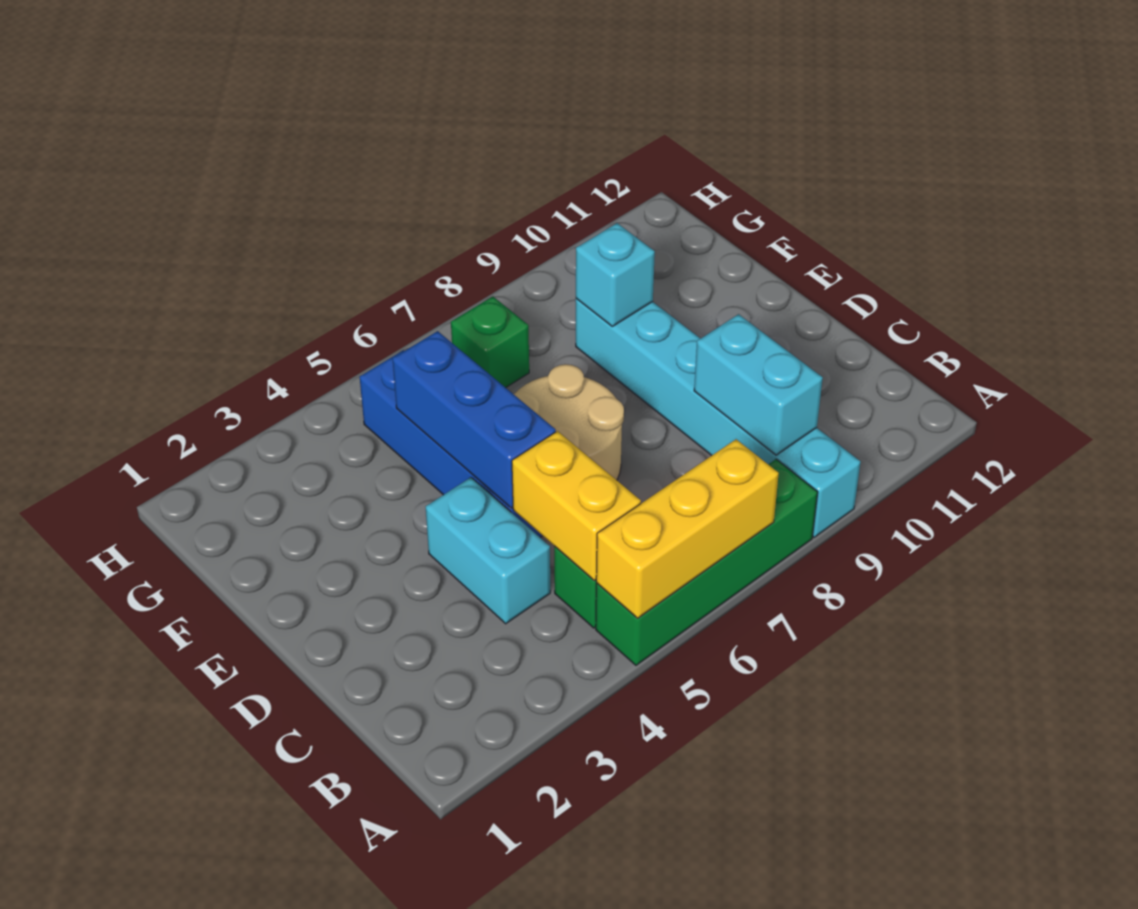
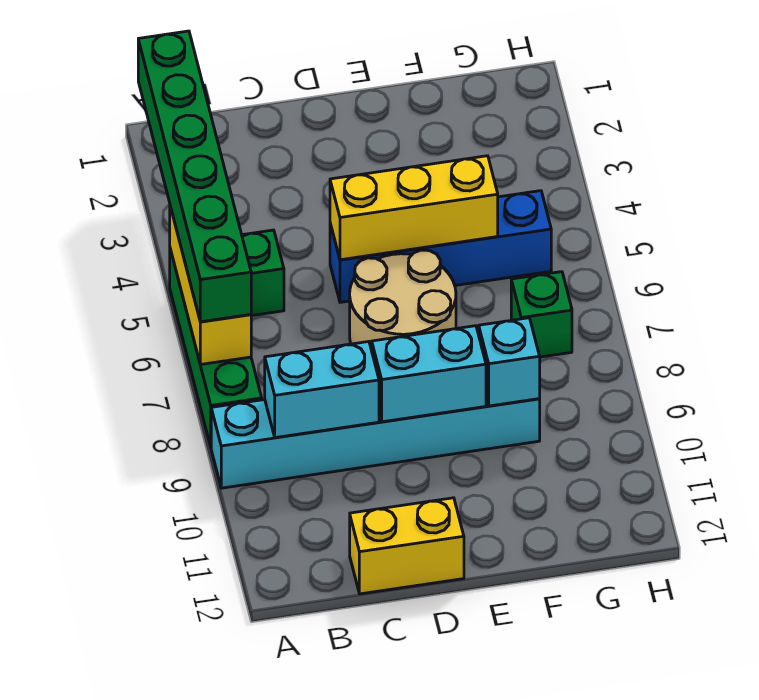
none -> green brick A2:A7 level 3
yellow brick B5:C5 level 2 -> yellow brick C12:D12 level 1
cyan brick C4:D4 level 1 -> cyan brick D9:E9 level 2
blue brick D5:F5 level 2 -> yellow brick D5:F5 level 2

